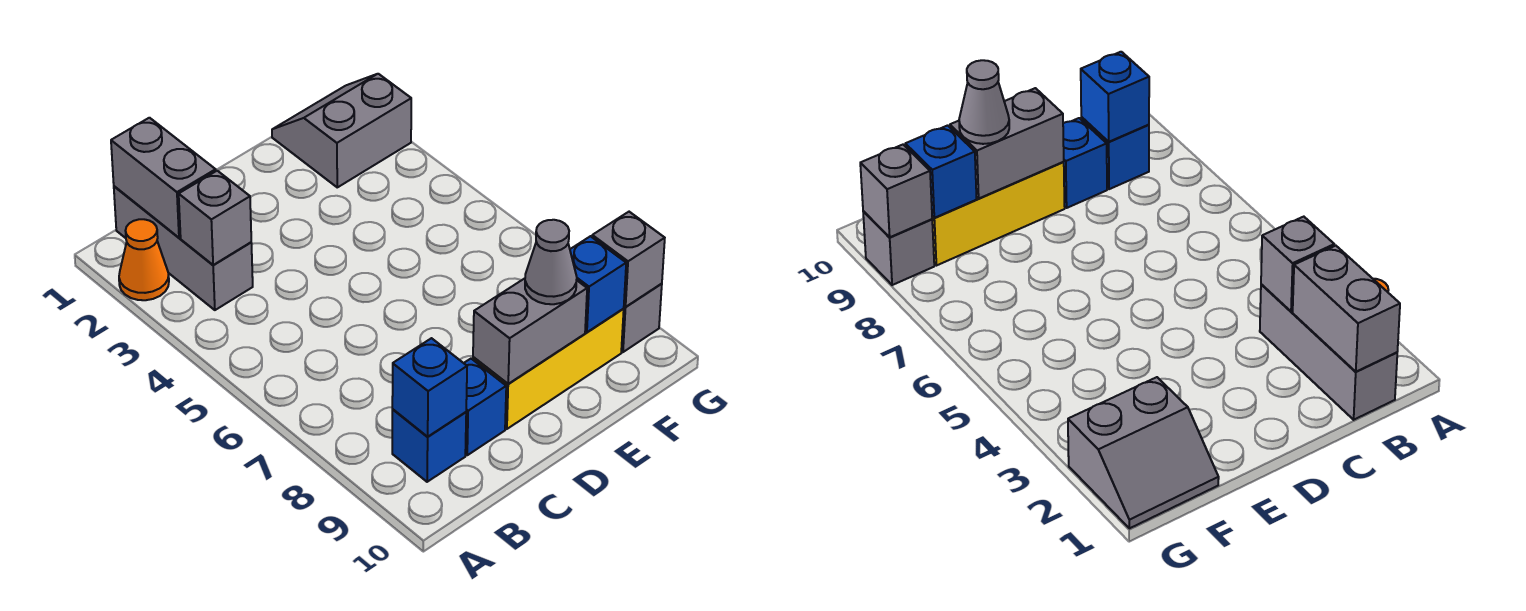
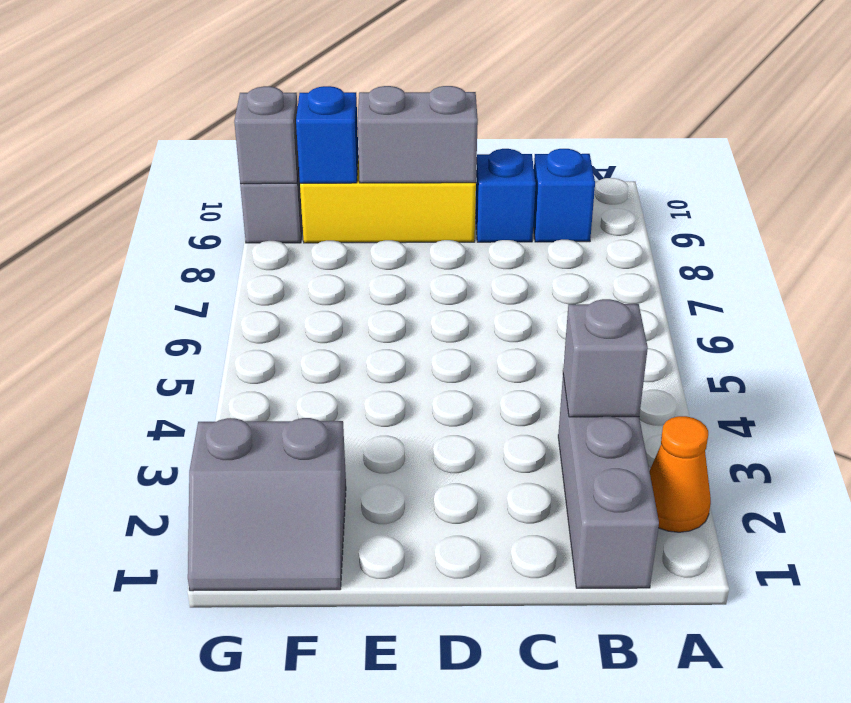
grey brick B1:B2 level 2 -> none
blue brick B9 level 2 -> none
grey cone E9 level 3 -> none

